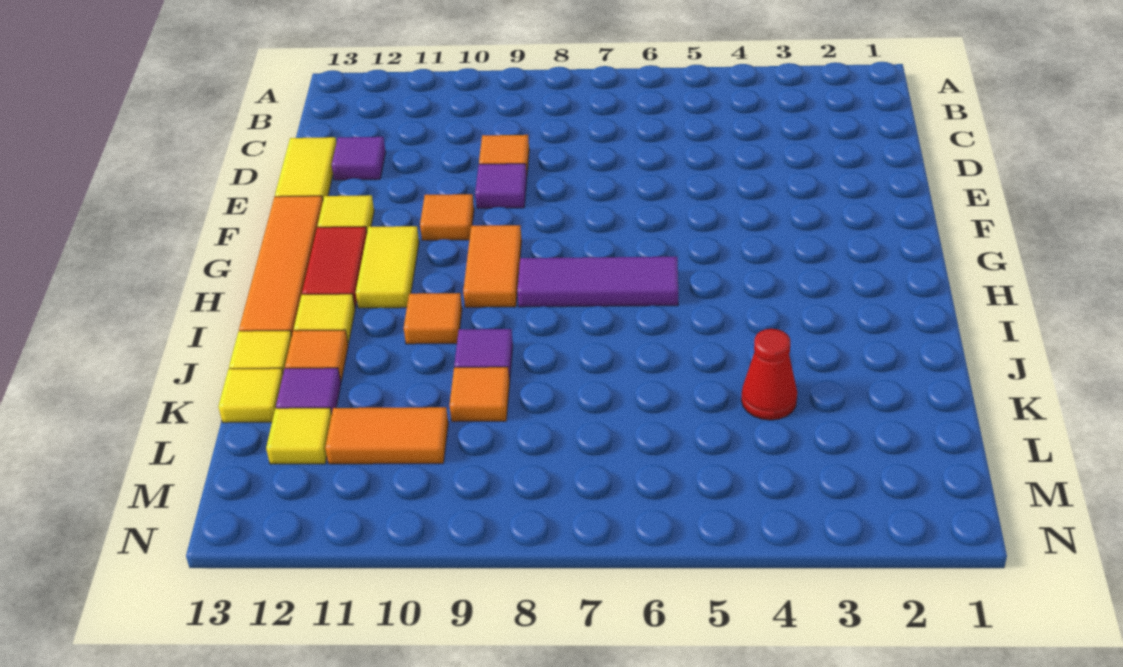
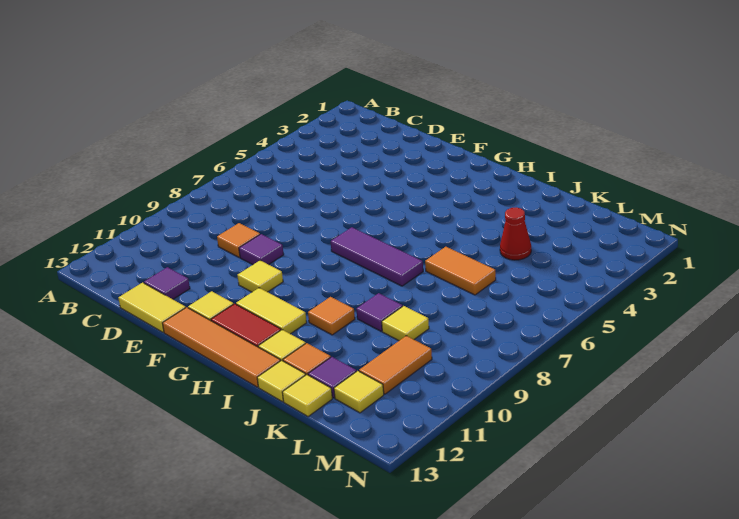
orange tile F10 level 1 -> yellow tile F10 level 1
orange tile G9:H9 level 1 -> orange tile J6:K6 level 1
purple tile H6:H8 level 1 -> purple tile G7:I7 level 1
orange tile K9 level 1 -> yellow tile K9 level 1

